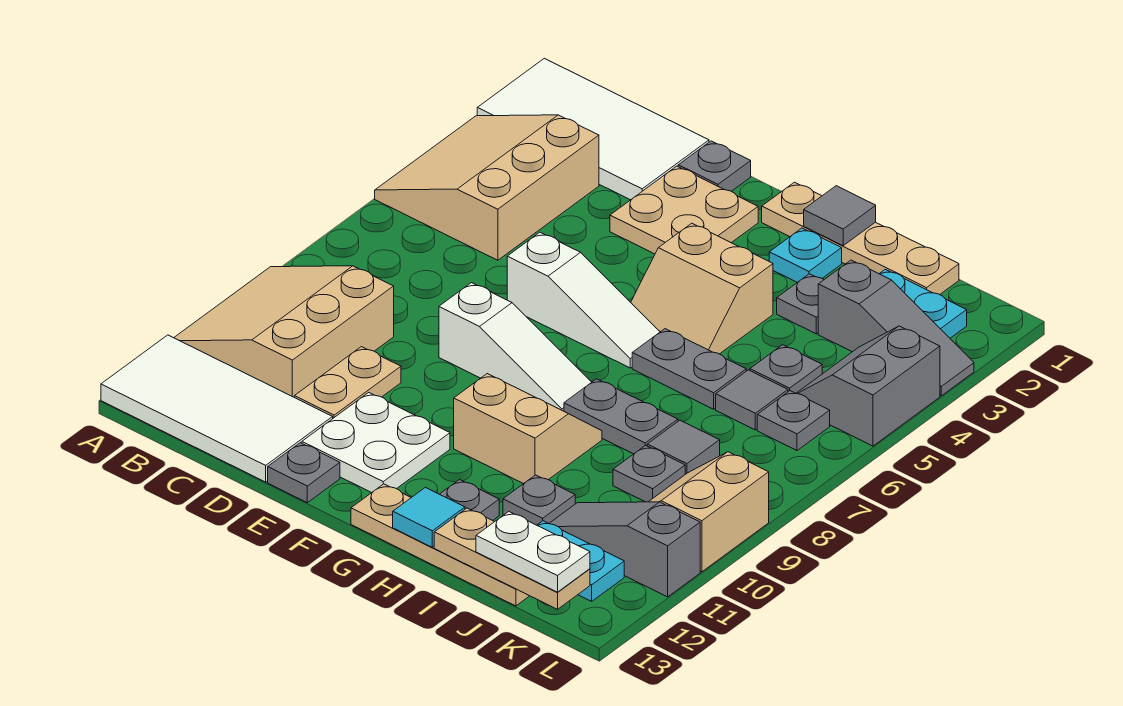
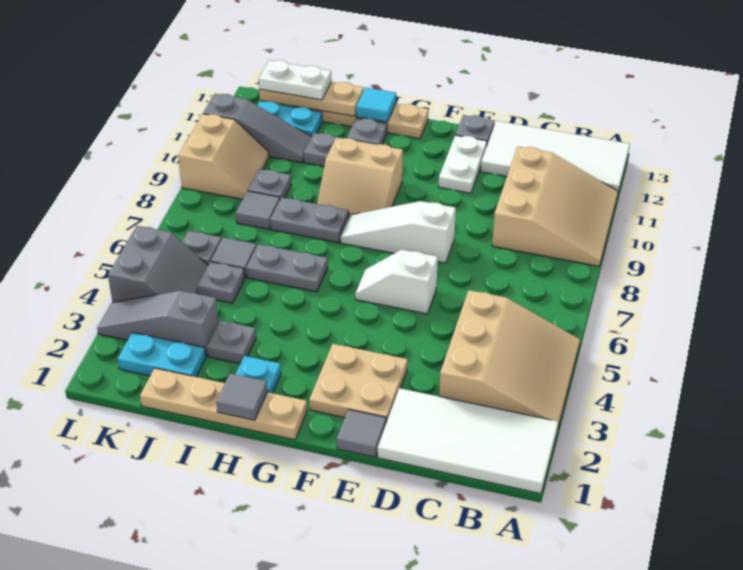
tan plate D10:D11 level 1 -> none
grey plate E1 level 1 -> grey tile E1 level 1
white slope E6:G6 level 1 top E -> white slope E6:F6 level 1 top E
white plate E11:F12 level 1 -> white plate E11:E12 level 1
tan slope G4:H5 level 1 top 4 -> none

